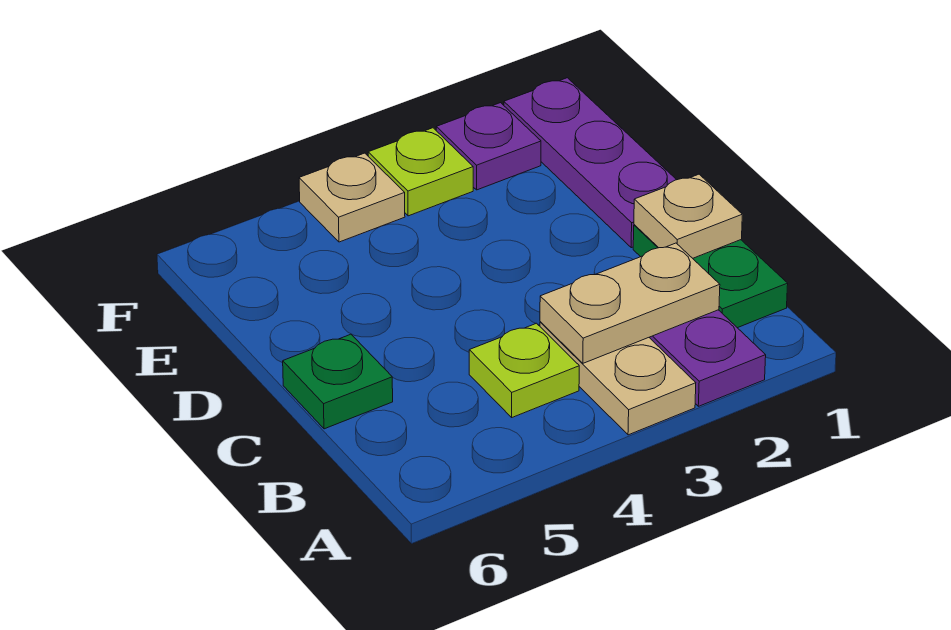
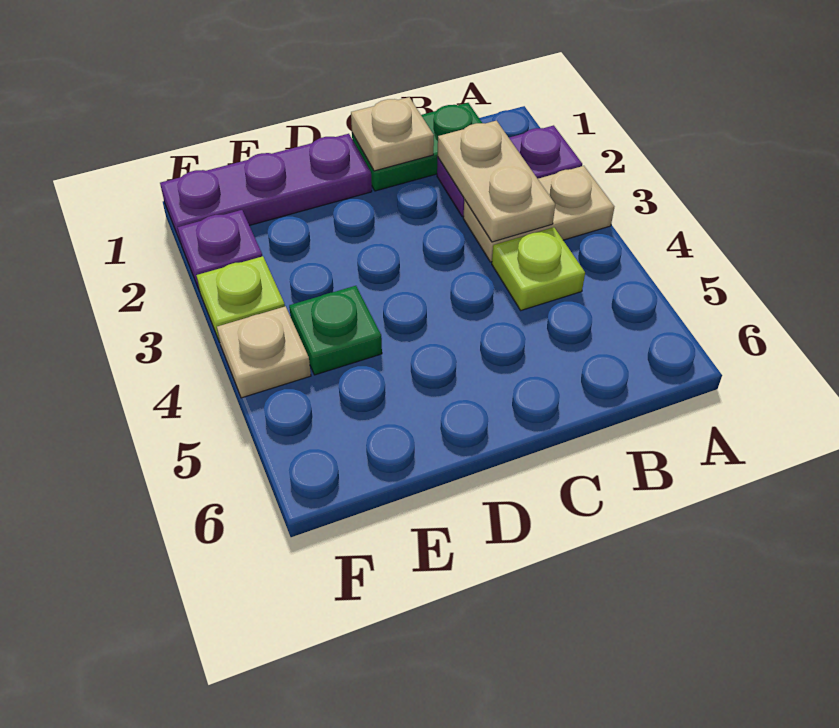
green plate C6 level 1 -> green plate E4 level 1

